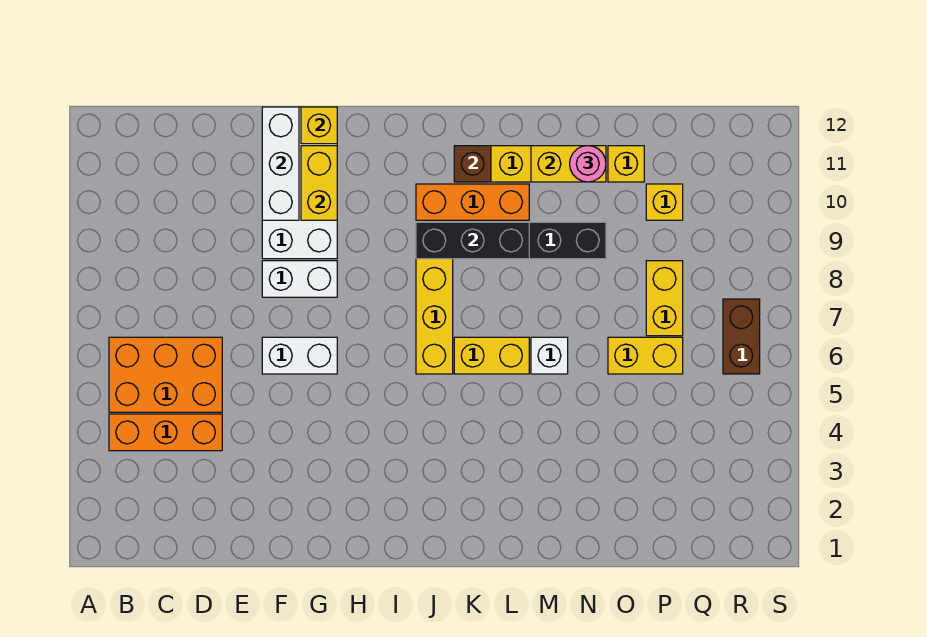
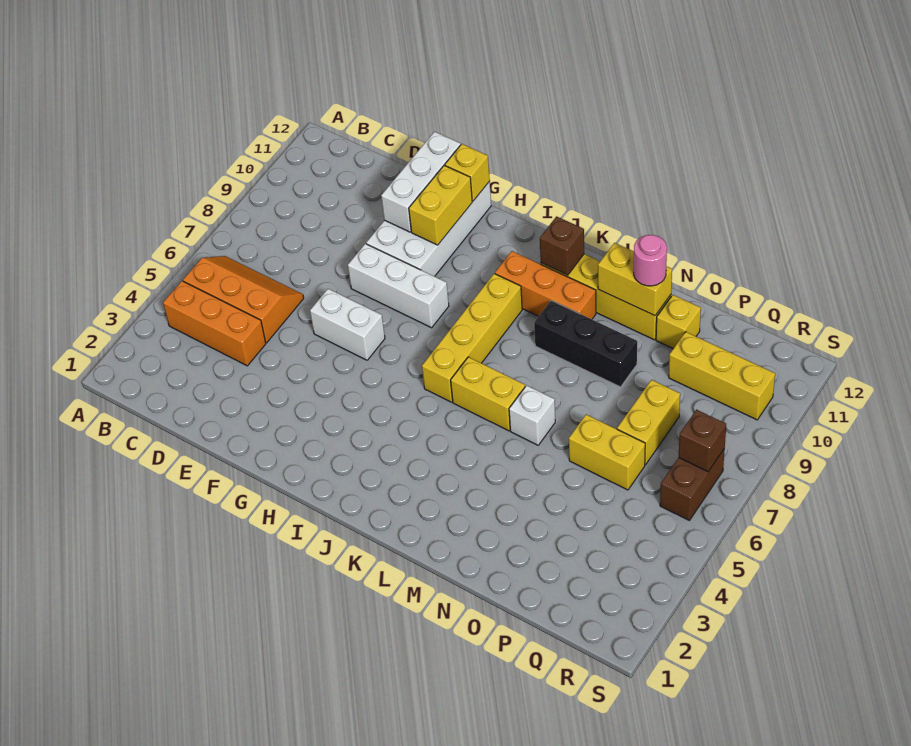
orange brick B5:D6 level 1 -> orange slope B5:D6 level 1 top 5
white brick F8:G8 level 1 -> white brick F8:H8 level 1
black brick J9:L9 level 2 -> none
yellow brick P10 level 1 -> yellow brick P10:R10 level 1
none -> brown brick R7 level 2

